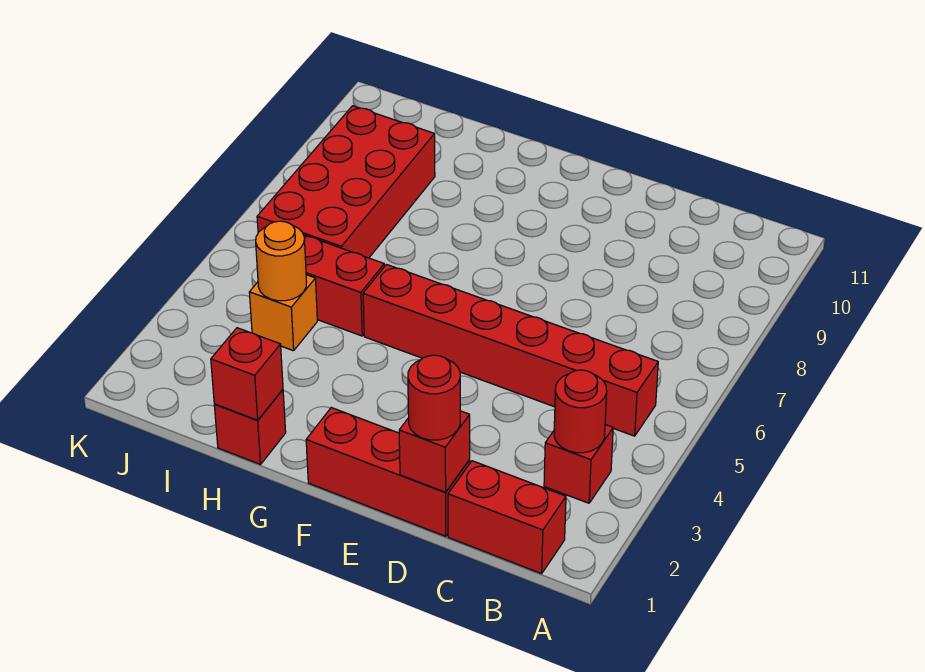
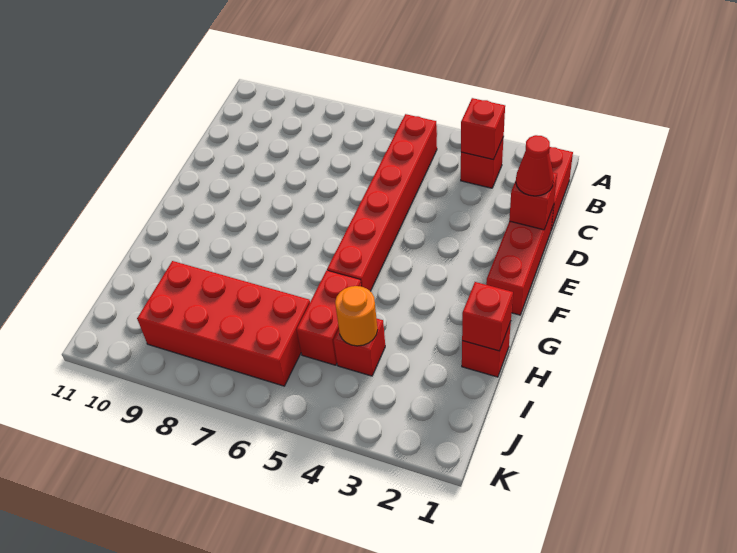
red round brick B3 level 2 -> red brick B3 level 2
red round brick D1 level 3 -> red cone D1 level 3
orange brick I4 level 1 -> red brick I4 level 1

